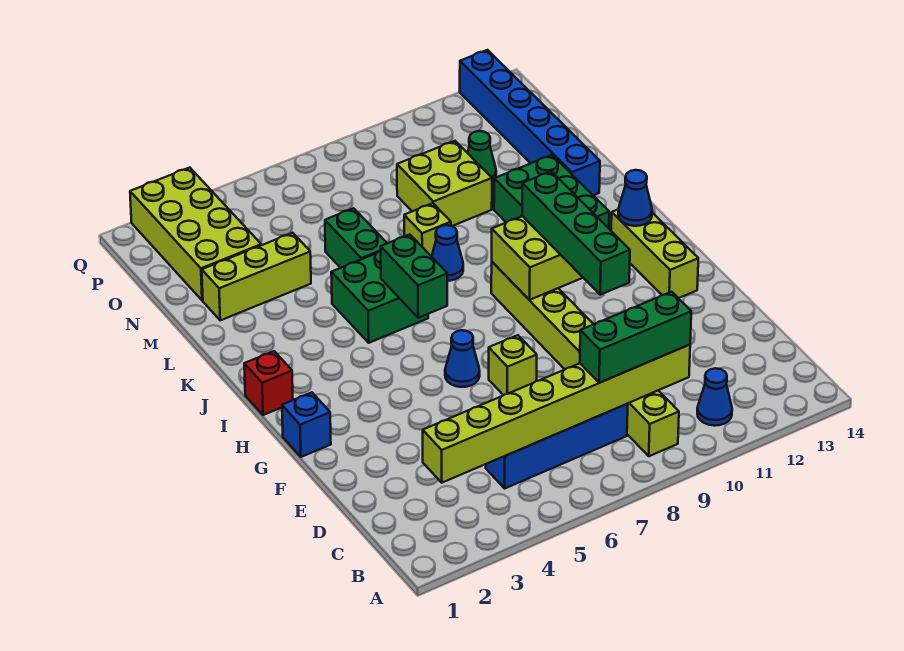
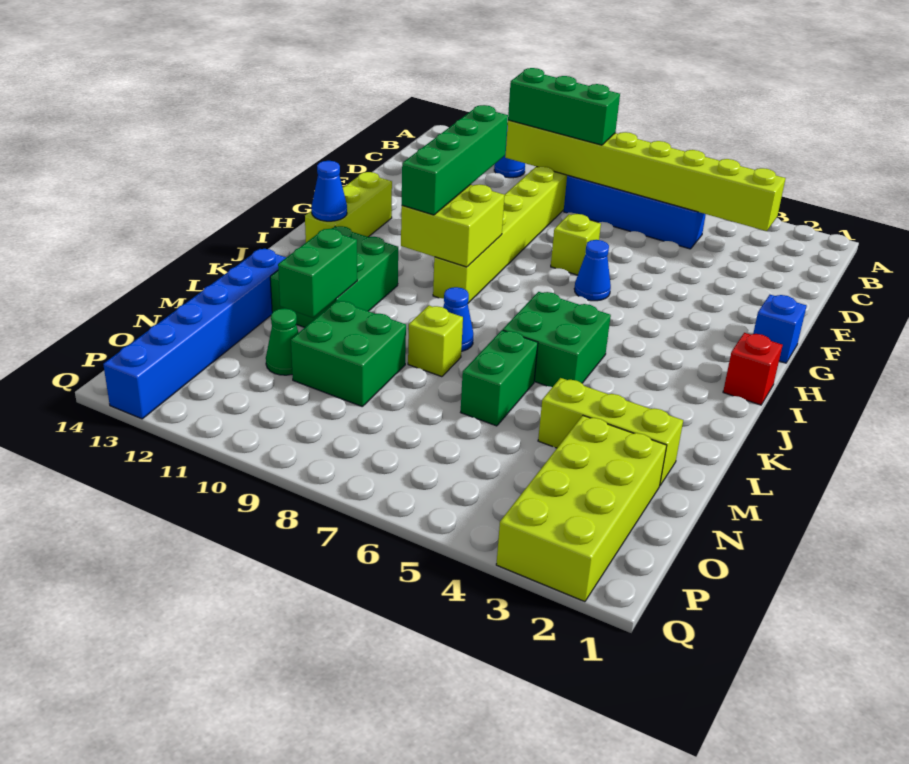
green brick I6:J6 level 2 -> green brick L11:M11 level 2
lime brick M9:N10 level 1 -> green brick M9:N10 level 1

